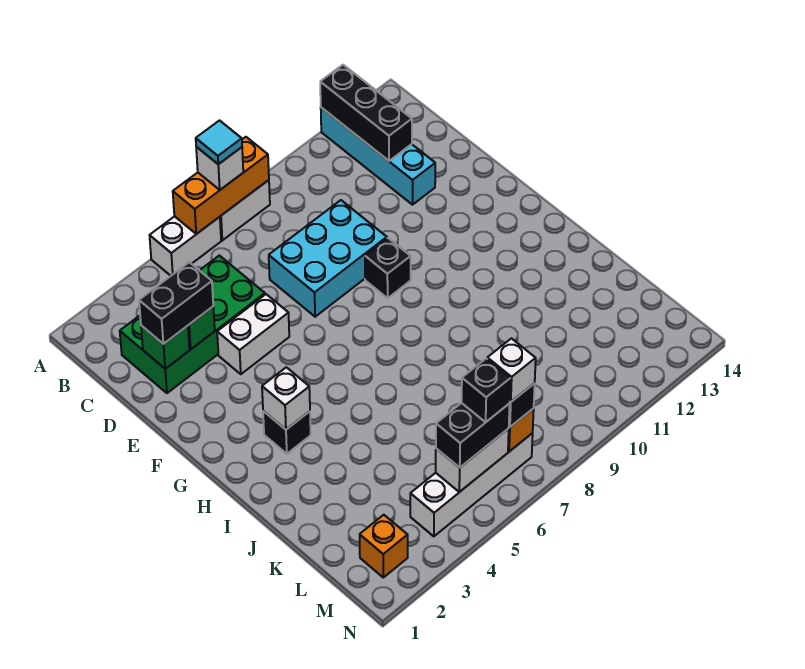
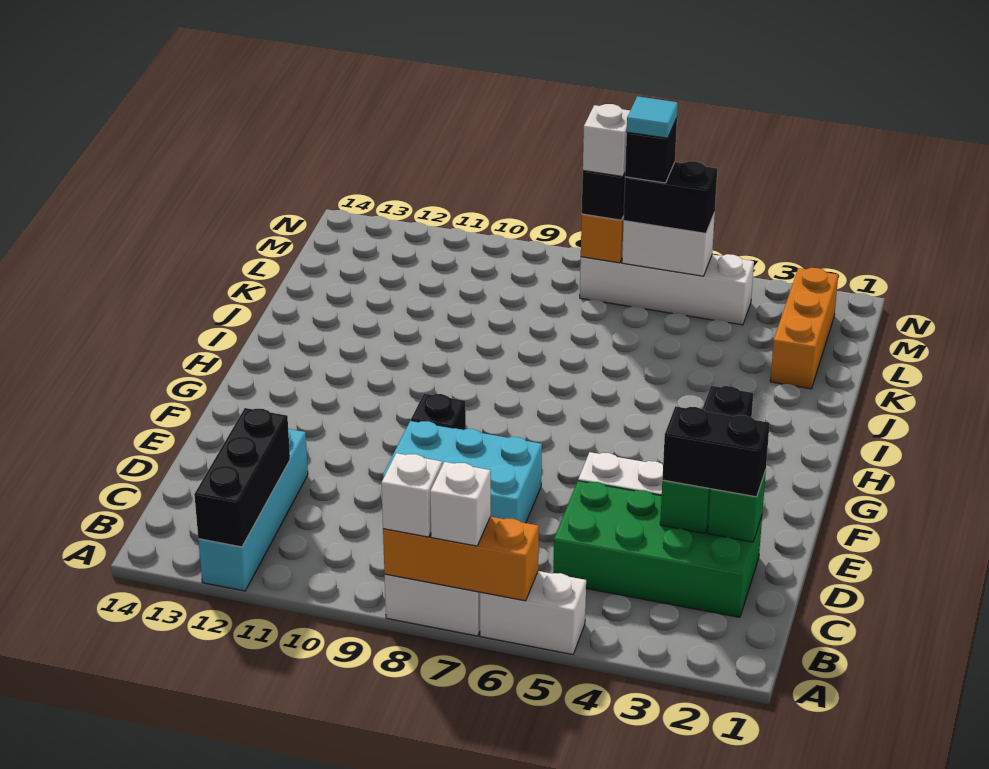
cyan tile A7 level 4 -> cyan tile M6 level 5
white brick H3 level 2 -> white brick A8 level 3
orange brick M2 level 1 -> orange brick K2:M2 level 1

